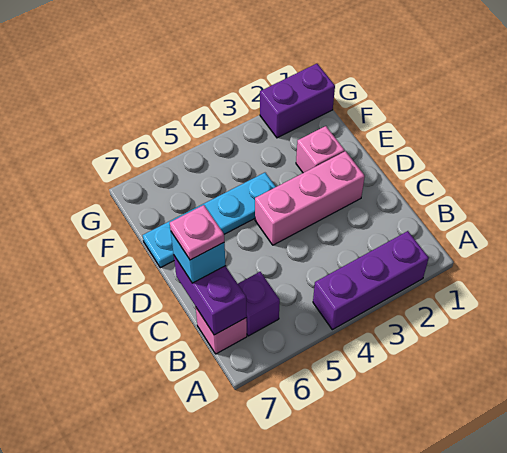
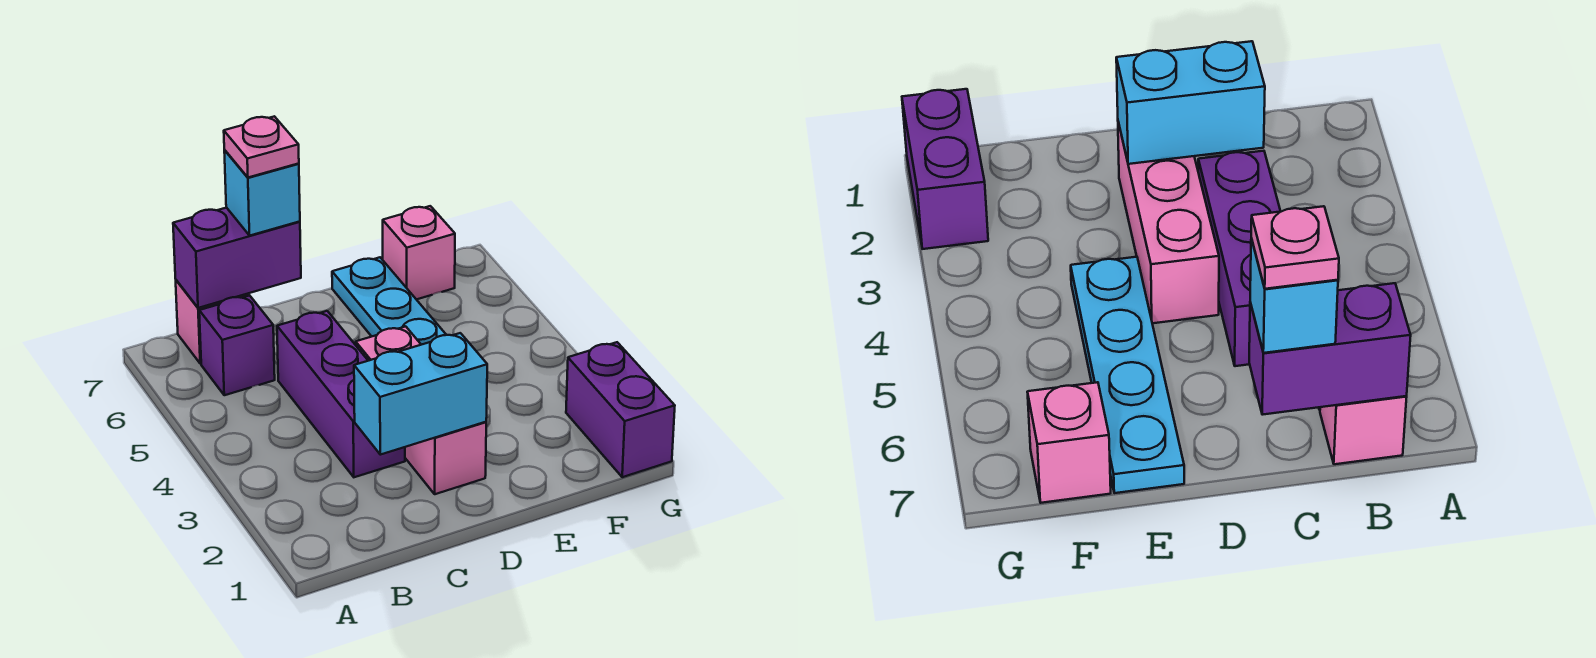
purple brick A2:A4 level 1 -> purple brick C3:C5 level 1
none -> cyan brick C2:D2 level 2
pink brick E2 level 1 -> pink brick F7 level 1

